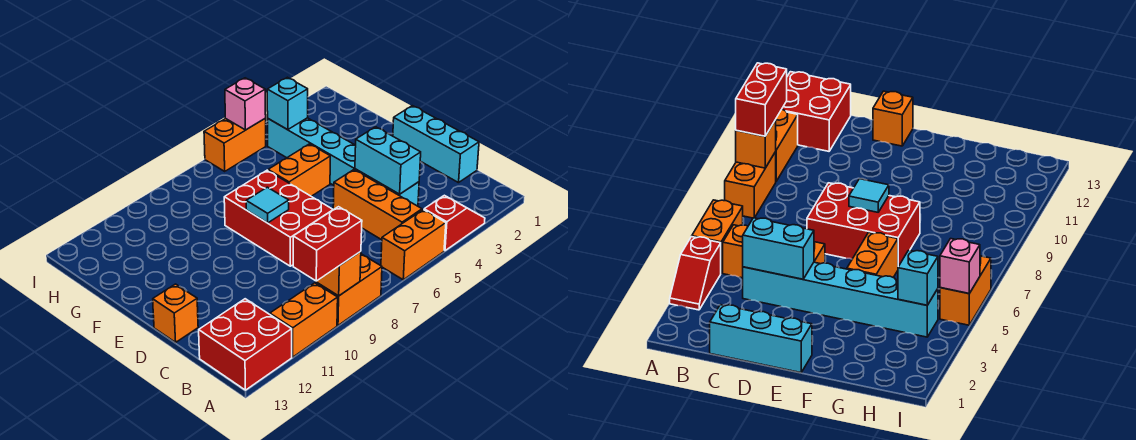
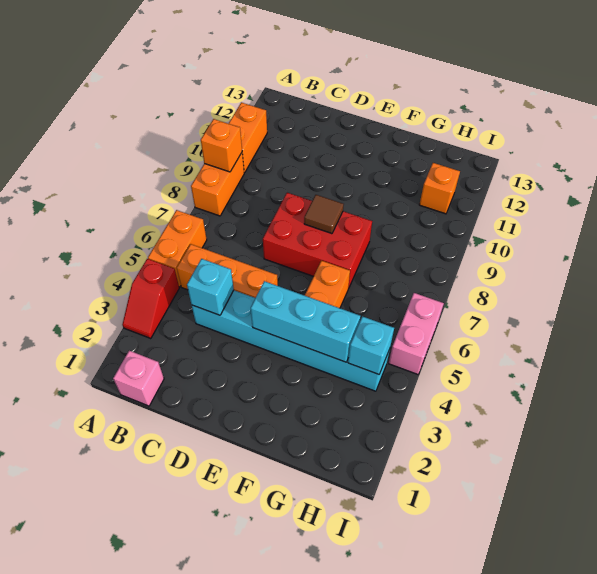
red brick A9:A10 level 3 -> none
red brick A12:B13 level 1 -> none
cyan brick C1:E1 level 1 -> cyan brick E4:G4 level 2
cyan brick C4:D4 level 2 -> cyan brick C4 level 2
orange brick D13 level 1 -> orange brick H11 level 1
cyan tile E8 level 2 -> brown tile E8 level 2
orange brick I5:I6 level 1 -> pink brick I5:I6 level 1
pink brick I5 level 2 -> pink brick B1 level 1

